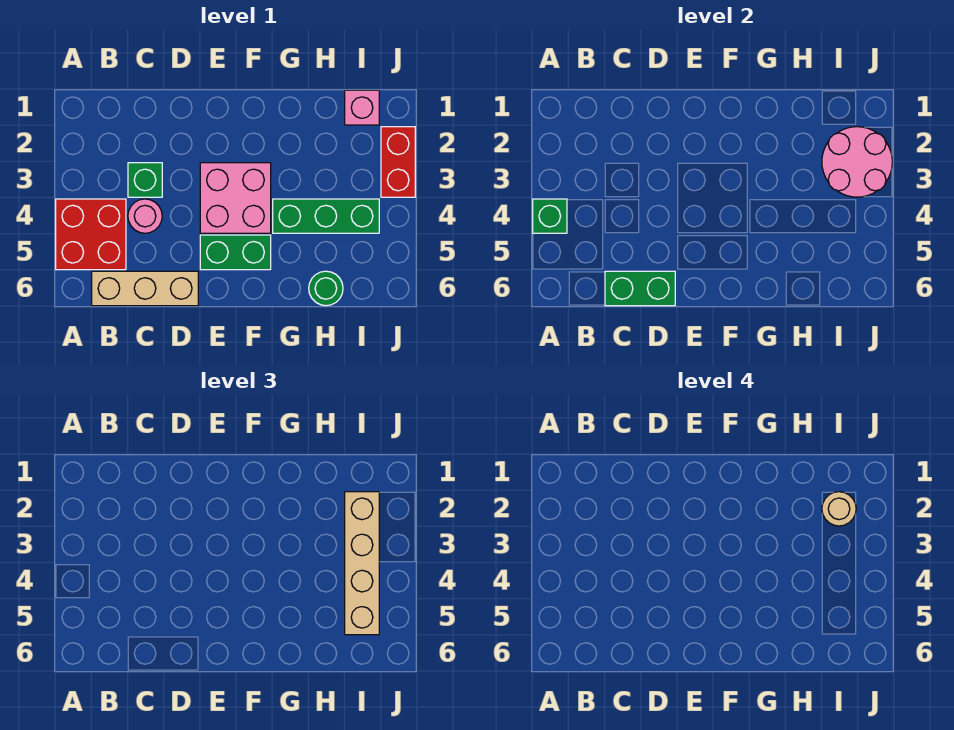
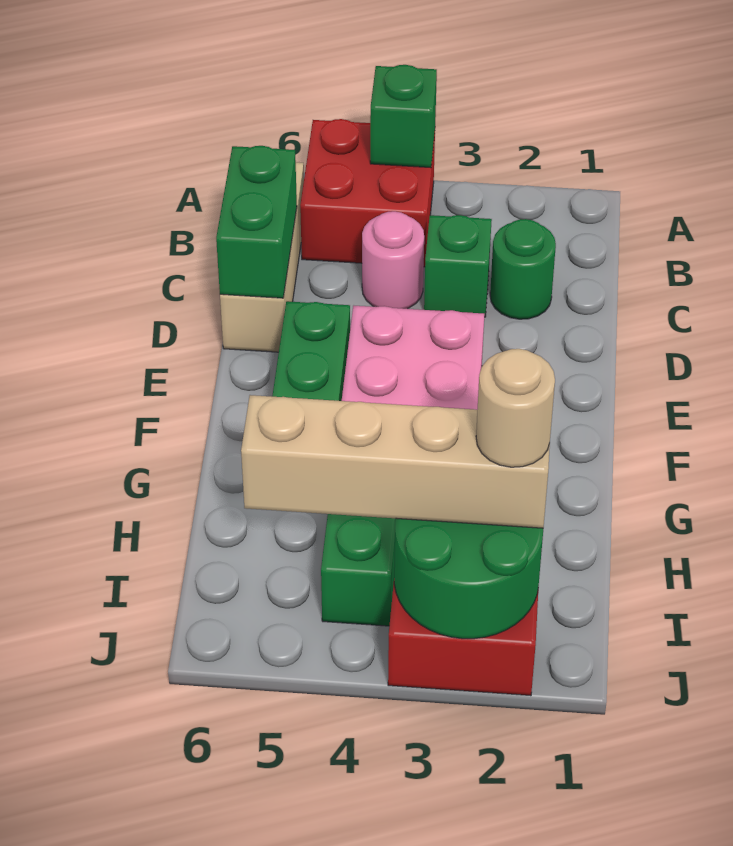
green round brick H6 level 1 -> green round brick C2 level 1
pink brick I1 level 1 -> none
pink round brick I2:J3 level 2 -> green round brick I2:J3 level 2

